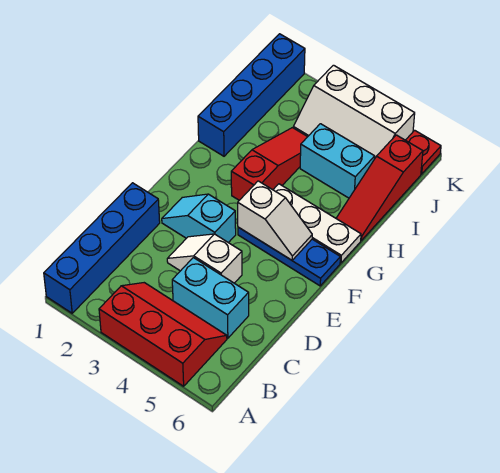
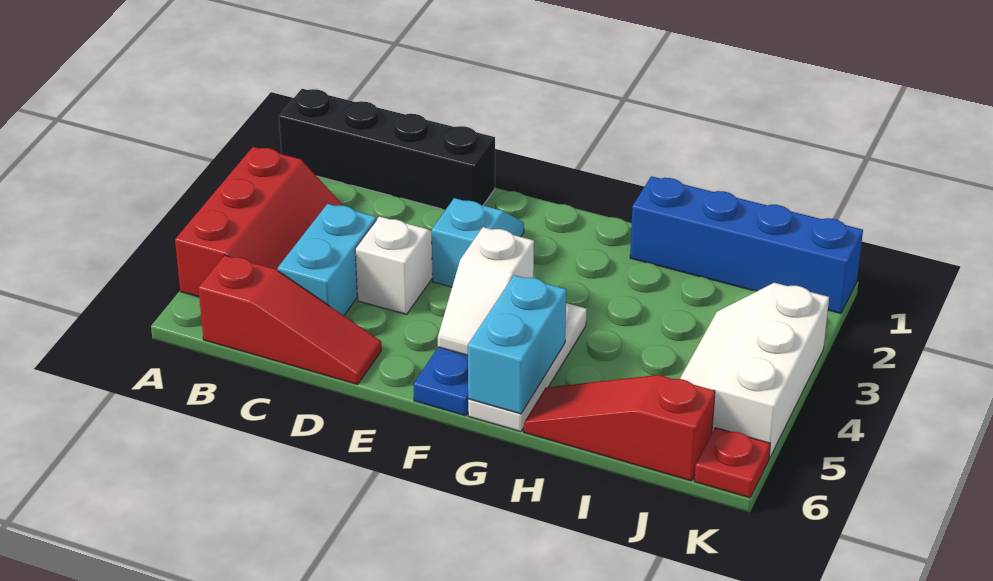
blue brick A1:D1 level 1 -> black brick A1:D1 level 1
red slope G3:I3 level 1 top G -> red slope B6:D6 level 1 top B
cyan brick I4:I5 level 1 -> cyan brick G5:G6 level 2

